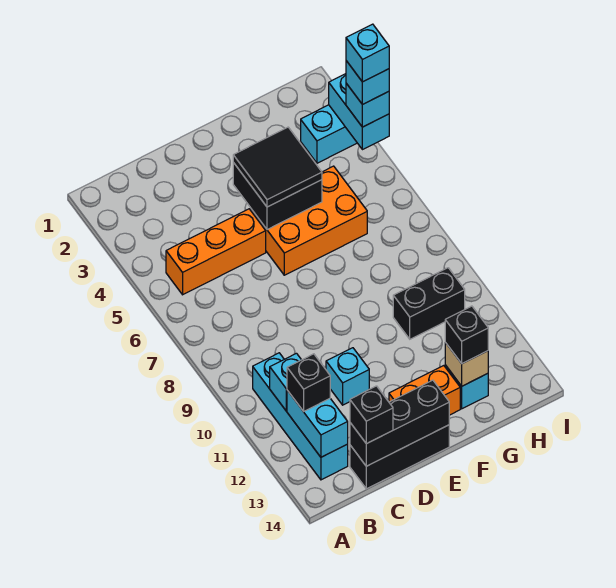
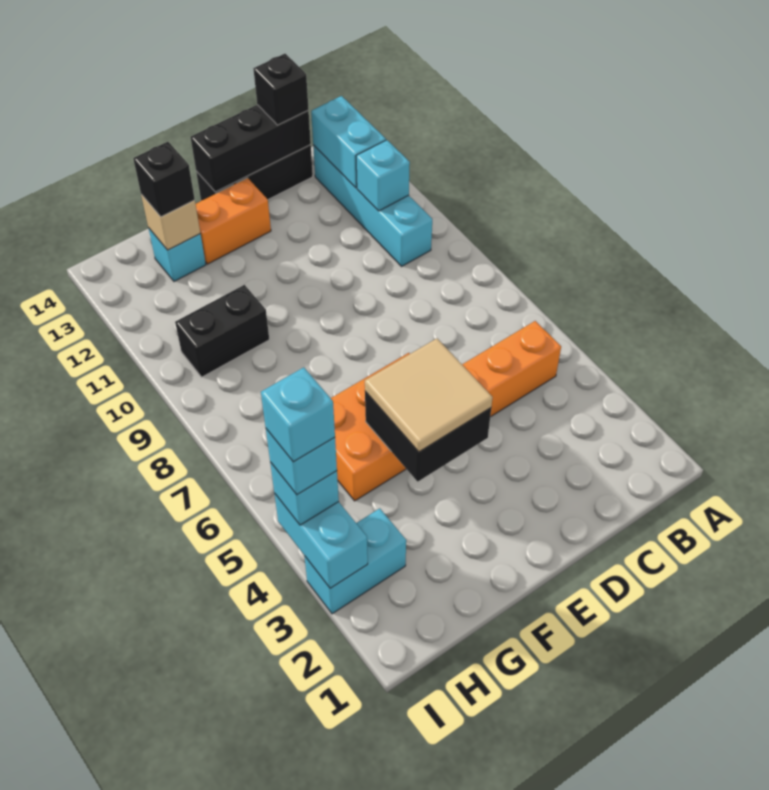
black brick B12 level 3 -> none
cyan brick D11 level 1 -> none
black tile E4:F5 level 3 -> tan tile E4:F5 level 3

